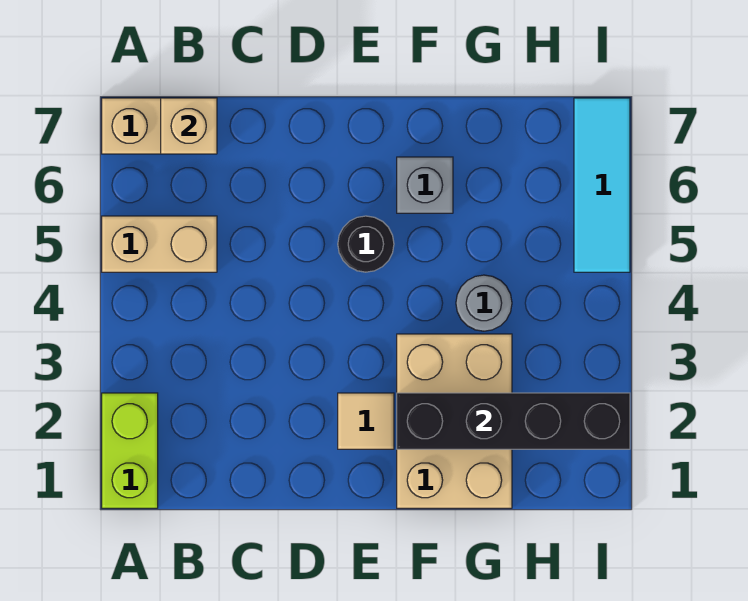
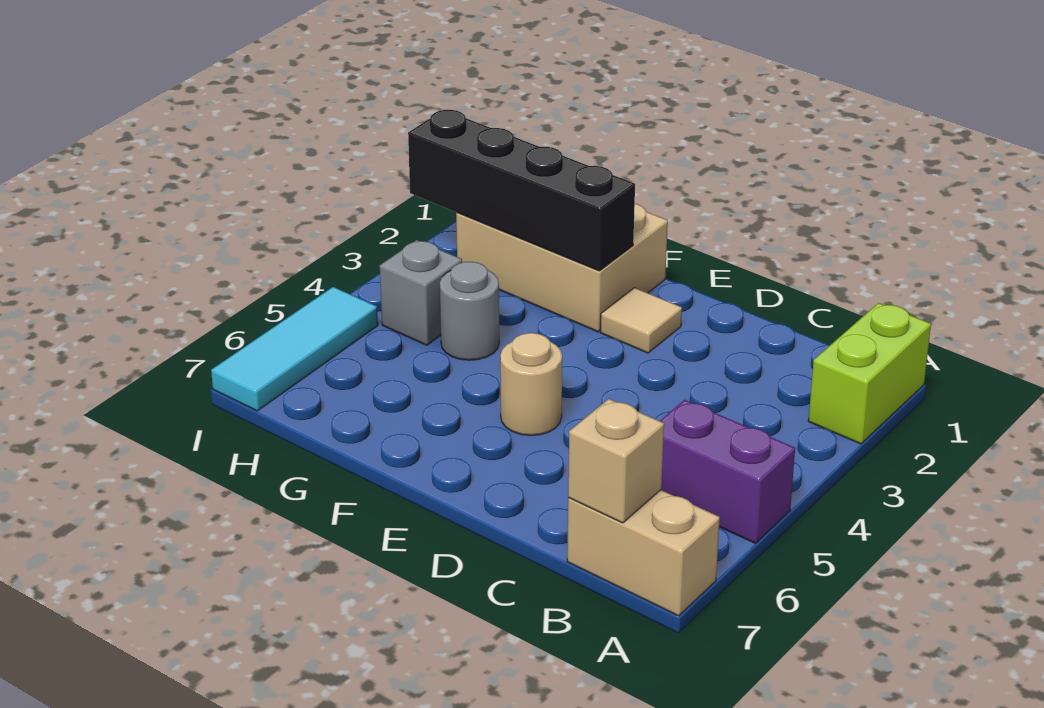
tan brick A5:B5 level 1 -> purple brick A5:B5 level 1
black round brick E5 level 1 -> tan round brick E5 level 1
tan brick F1:G3 level 1 -> tan brick F1:H2 level 1
grey brick F6 level 1 -> grey brick H4 level 1

